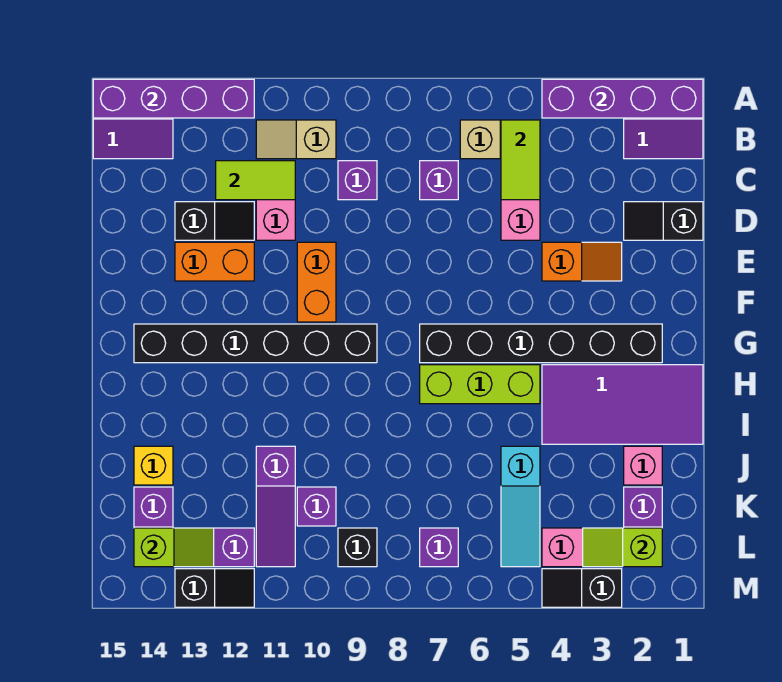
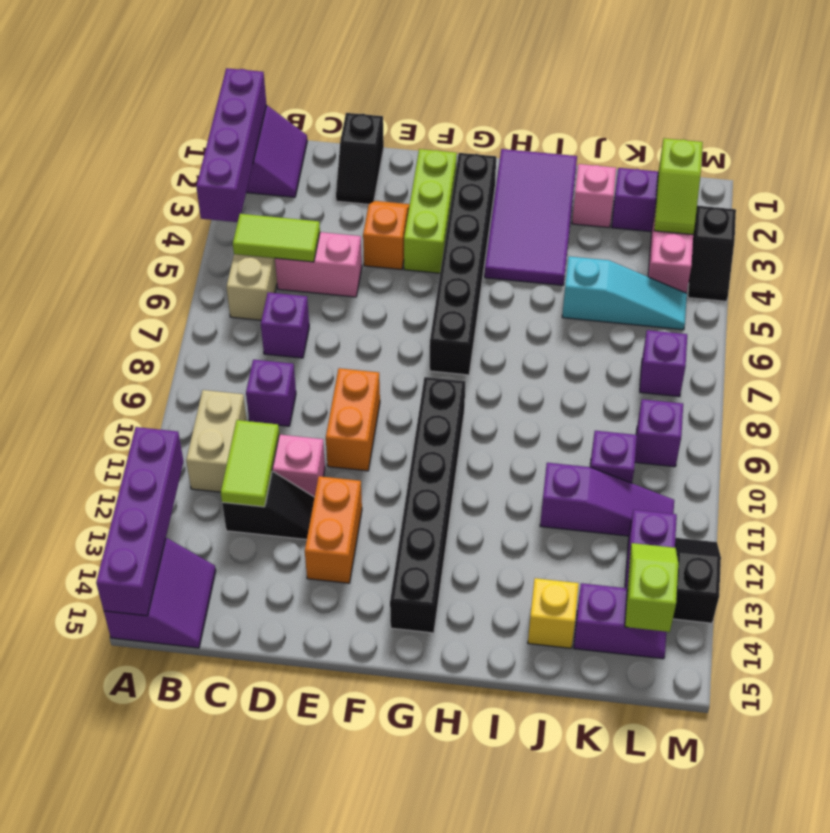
tan slope B10:B11 level 1 top 10 -> tan brick B10:B11 level 1
black slope D12:D13 level 1 top 13 -> black slope C12:D12 level 1 top C
orange brick E10:F10 level 1 -> orange brick E9:E10 level 1
lime brick H5:H7 level 1 -> lime brick F2:F4 level 1
black brick L9 level 1 -> purple brick L9 level 1

